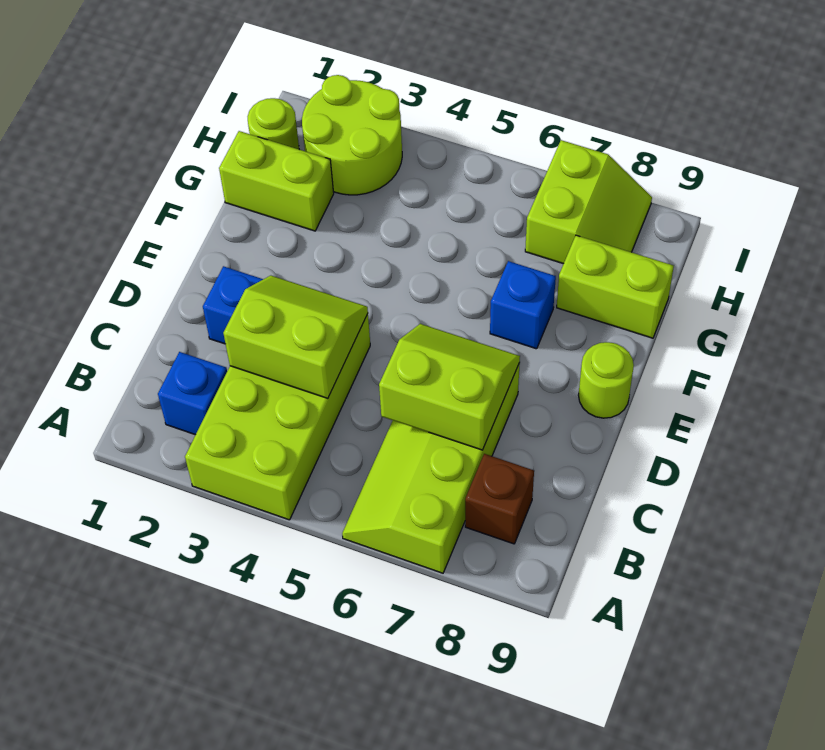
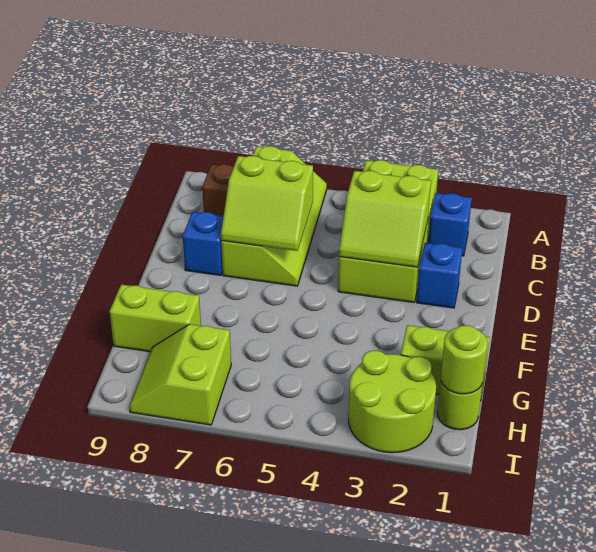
lime round brick E9 level 1 -> lime round brick H1 level 2
blue brick F7 level 1 -> blue brick D8 level 1

